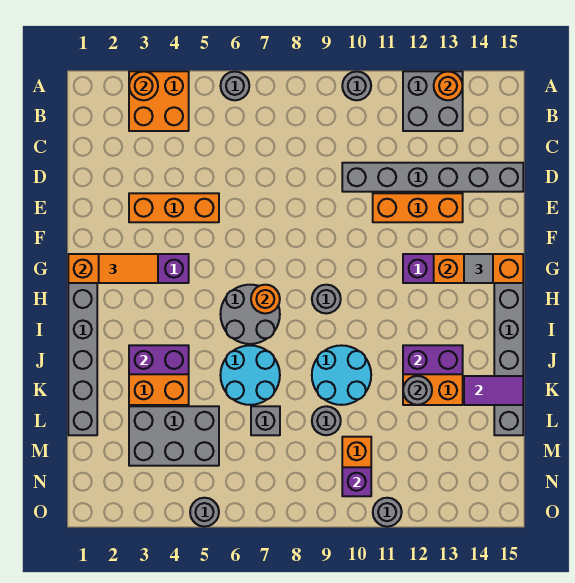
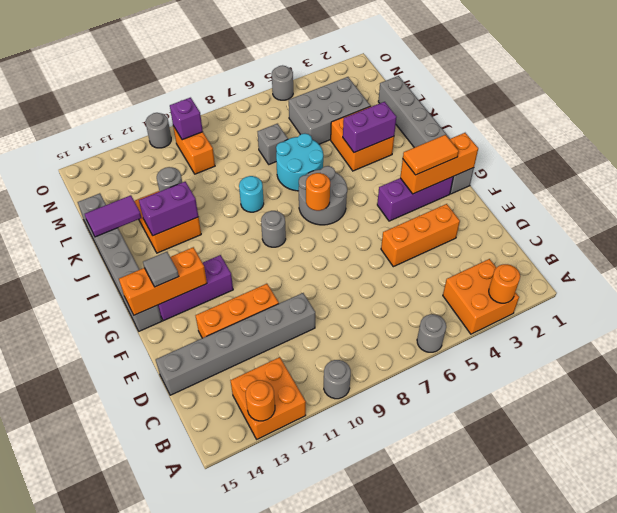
grey brick A12:B13 level 1 -> orange brick A12:B13 level 1
cyan round brick J9:K10 level 1 -> cyan round brick J9 level 1
grey round brick L9 level 1 -> none

